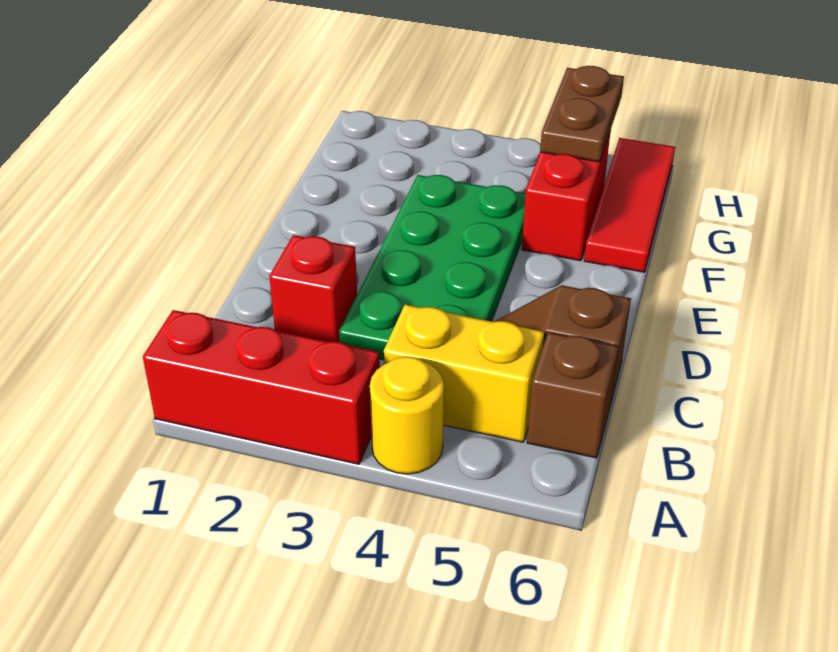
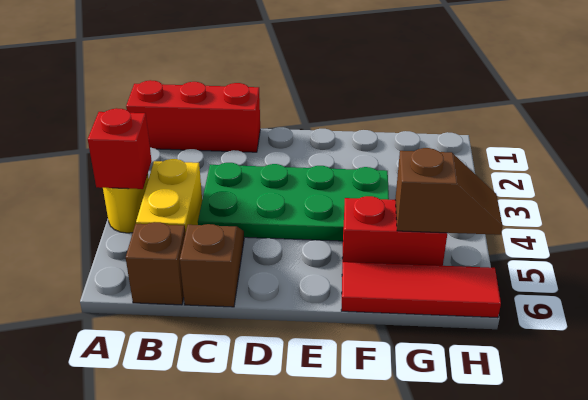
red brick A1:A3 level 1 -> red brick A1:C1 level 1
red brick C2 level 1 -> red brick A4 level 2
brown plate G5:H5 level 2 -> brown slope G5:H5 level 2 top G

